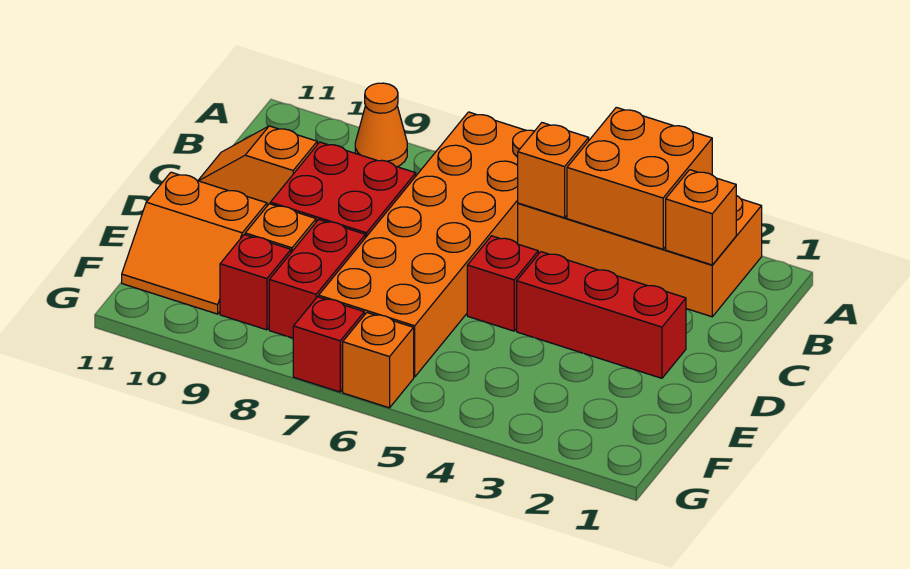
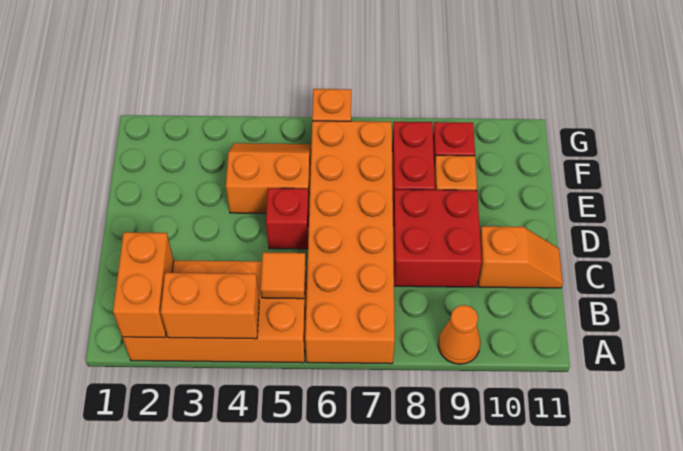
orange brick A3:B4 level 2 -> orange brick A3:A4 level 2
orange brick B2 level 2 -> orange brick A2:B2 level 2
orange brick B5 level 2 -> orange tile B5 level 2
red brick D2:D4 level 1 -> none
orange slope E10:F11 level 1 top E -> orange slope E4:F5 level 1 top E
red brick G7 level 1 -> none

